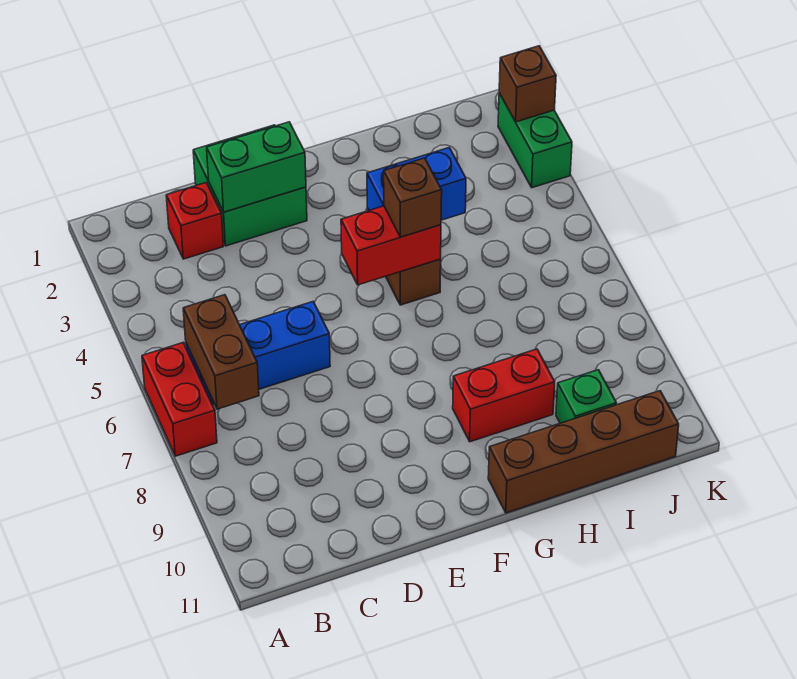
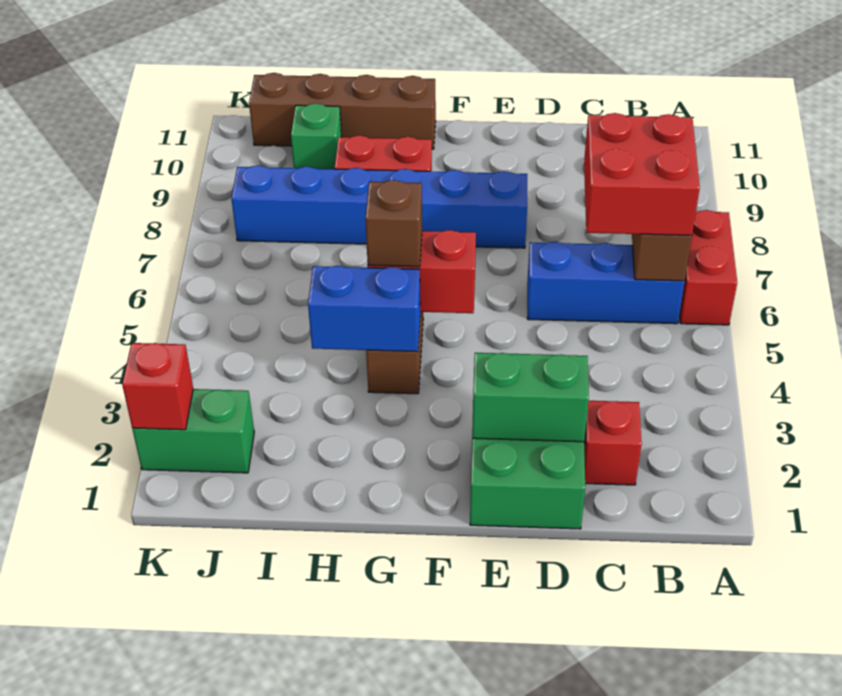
none -> red brick B6:C7 level 3
none -> blue brick E8:J8 level 1
green brick K2:K3 level 1 -> green brick J2:K2 level 1
brown brick K2 level 2 -> red brick K2 level 2

